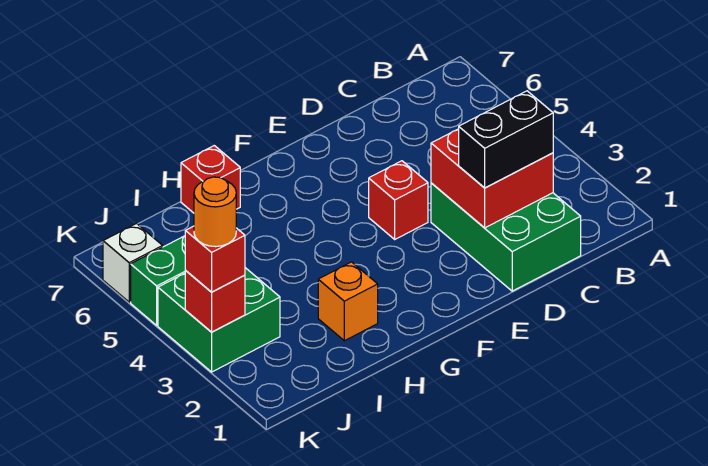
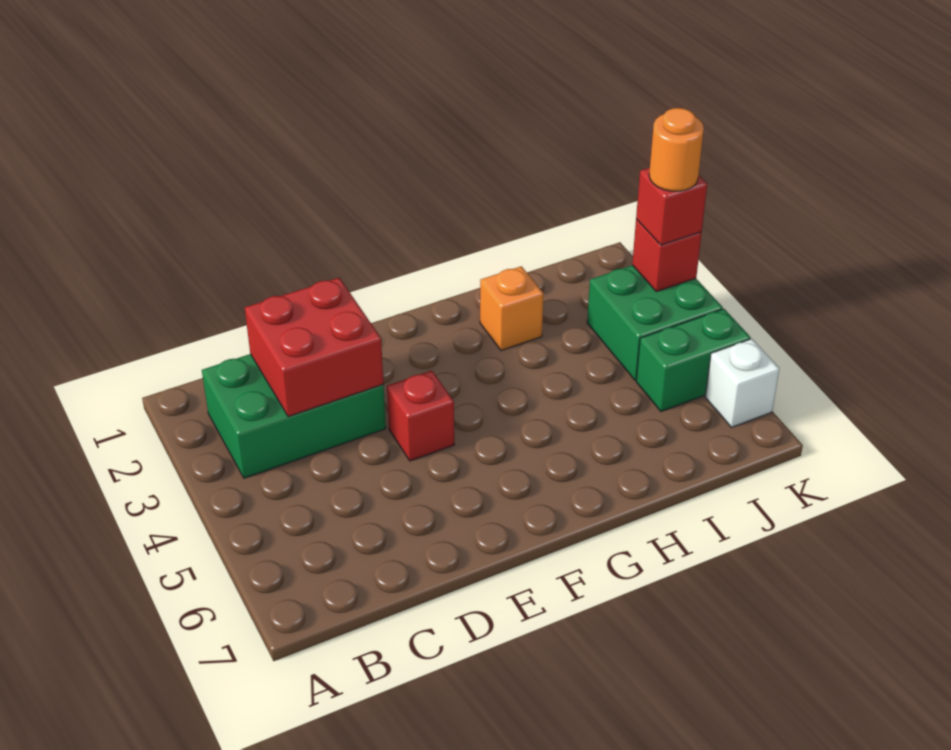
green brick C1:D3 level 1 -> green brick B2:D3 level 1
black brick C2:D2 level 3 -> none
red brick H7 level 1 -> none

